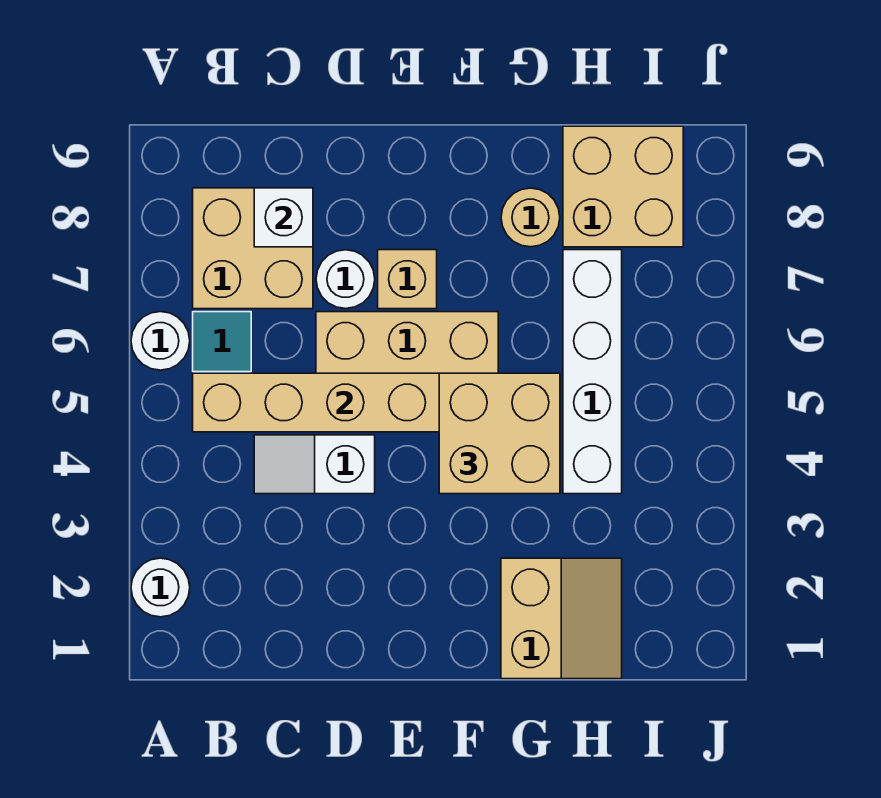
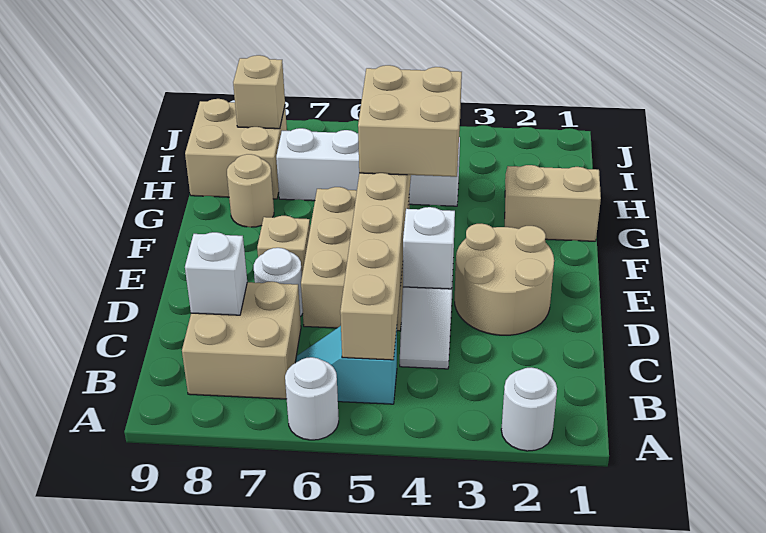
none -> tan round brick D2:E3 level 1
none -> white brick D4 level 2
none -> tan brick I8 level 2

